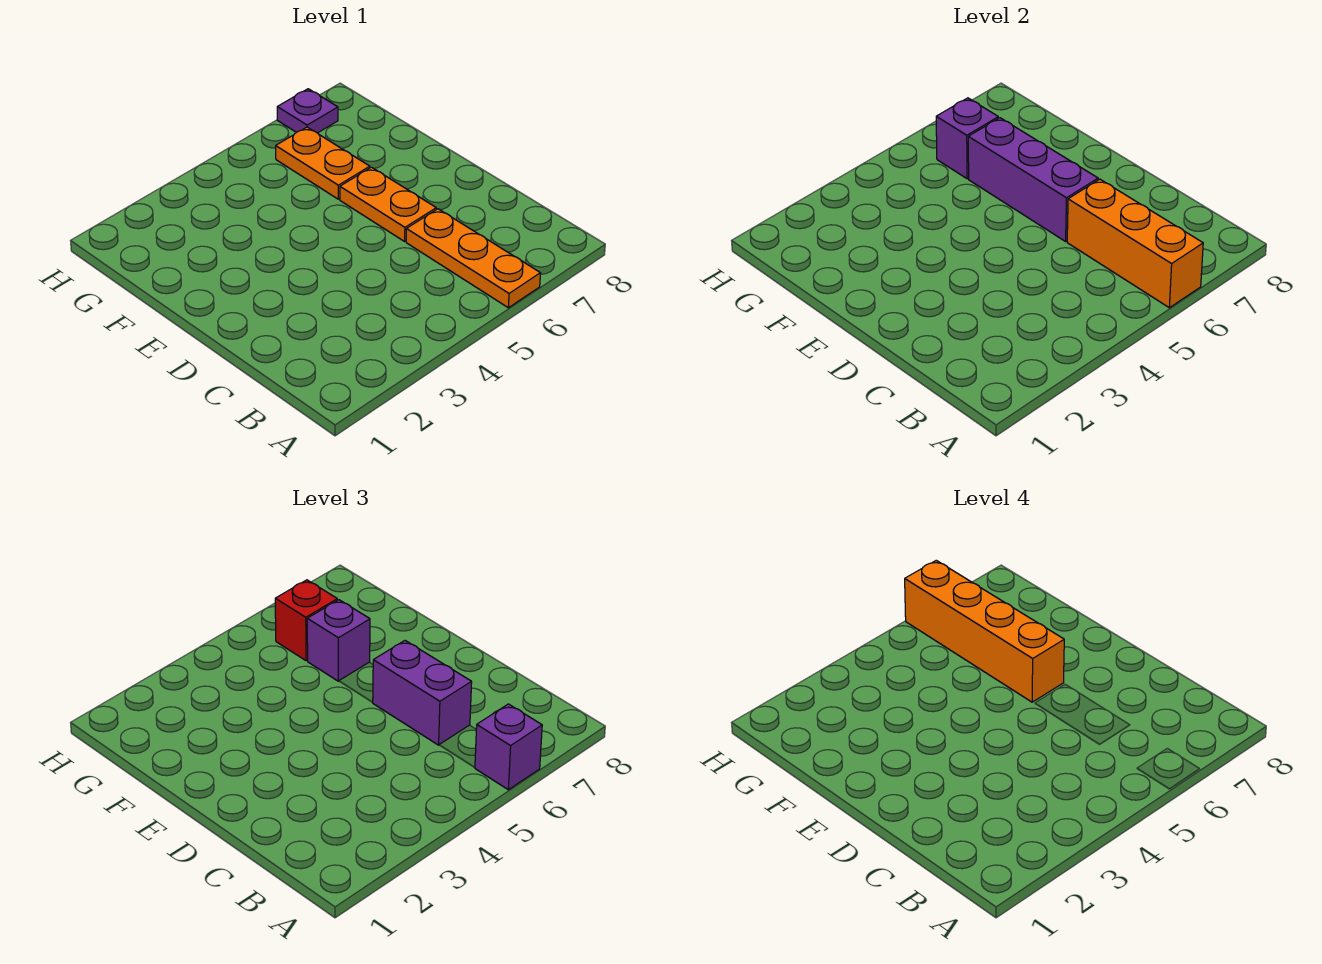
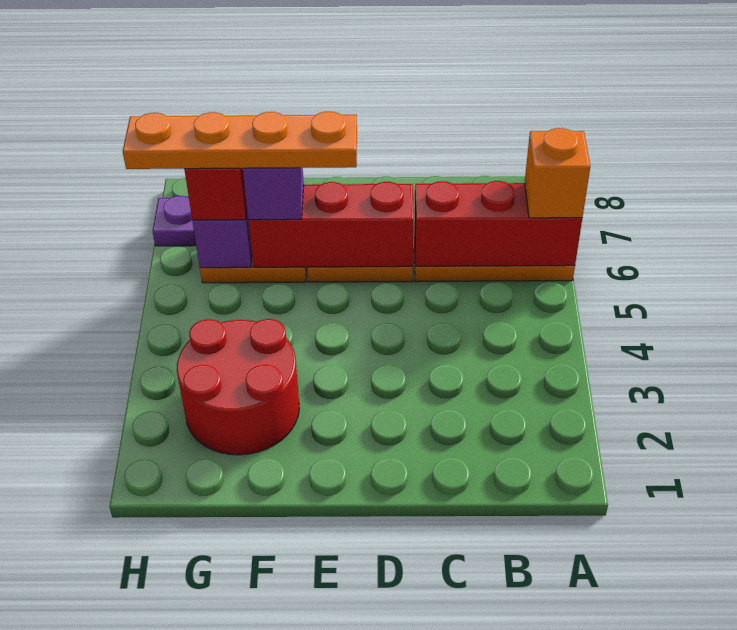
orange brick A6:C6 level 2 -> red brick A6:C6 level 2
purple brick A6 level 3 -> orange brick A6 level 3
purple brick C6:D6 level 3 -> none
purple brick D6:F6 level 2 -> red brick D6:F6 level 2
orange brick E6:H6 level 4 -> orange plate E6:H6 level 4
none -> red round brick F2:G3 level 1

